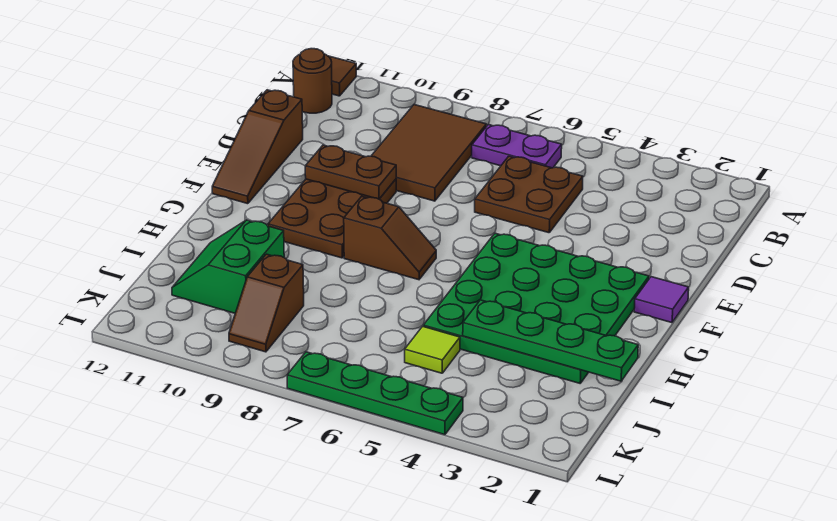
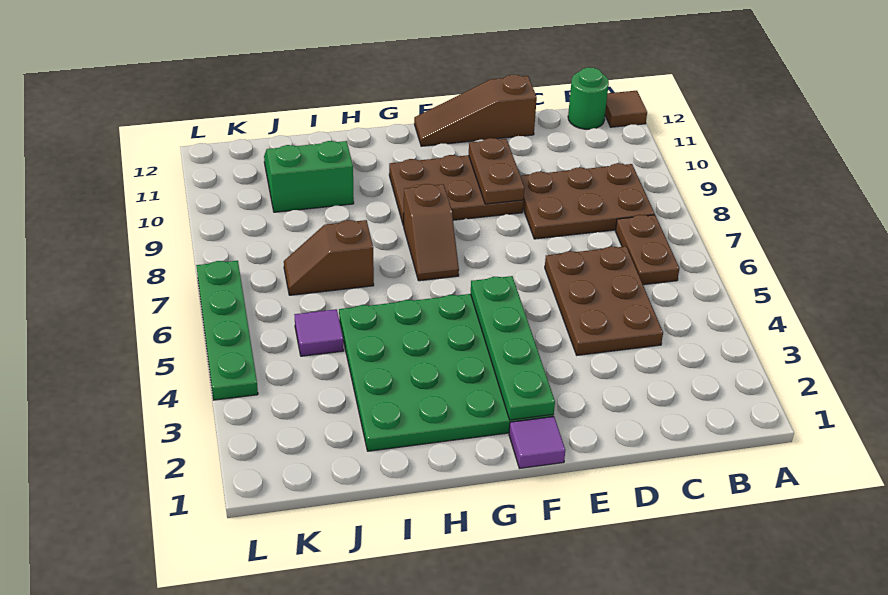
purple plate B6:B7 level 1 -> brown plate B6:B7 level 1
brown tile B8:D9 level 1 -> brown plate B8:D9 level 1
brown round brick B12 level 1 -> green round brick B12 level 1
brown plate C5:D6 level 1 -> brown plate C4:D6 level 1
green plate I1:I4 level 2 -> green plate F2:F5 level 2
lime tile J5 level 1 -> purple tile J5 level 1
brown slope J9:K9 level 1 top J -> brown slope I7:J7 level 1 top I

